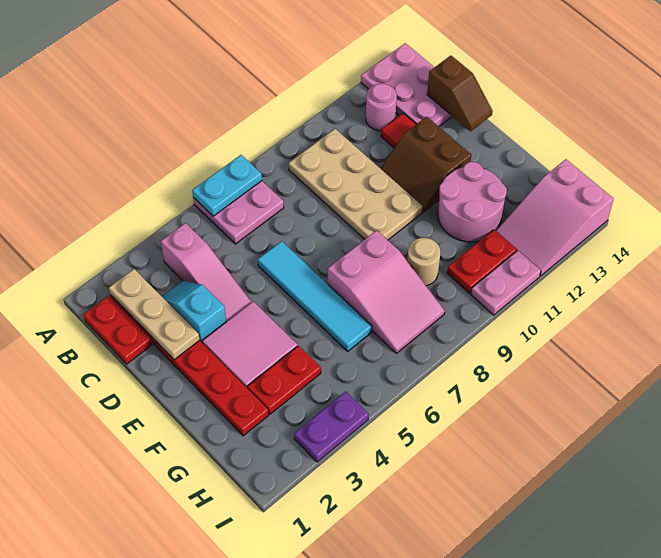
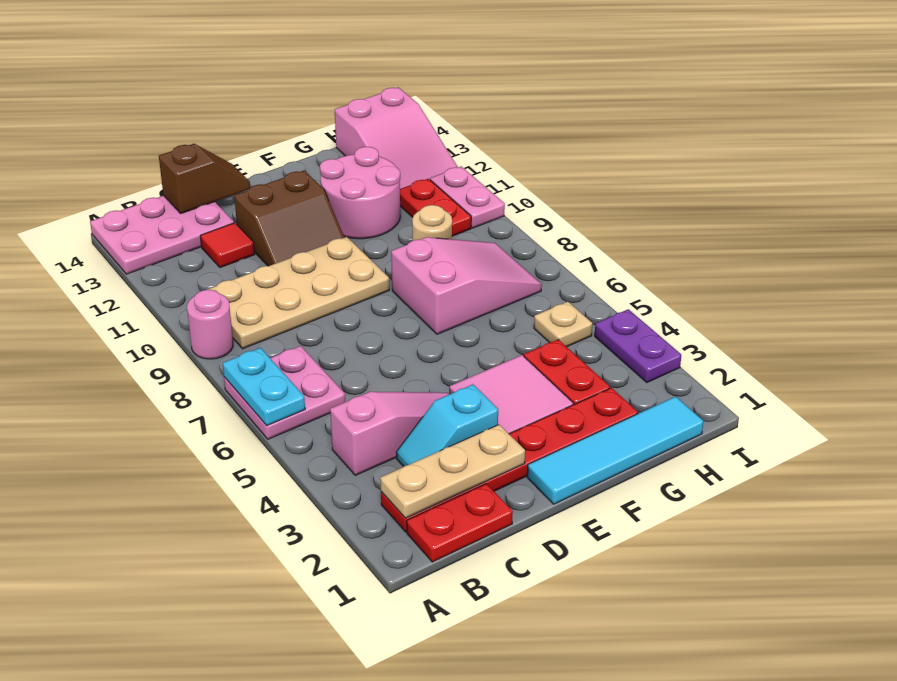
pink round brick B12 level 1 -> pink round brick A9 level 1
cyan tile D6:G6 level 1 -> cyan tile E1:H1 level 1
none -> tan plate H5 level 1

